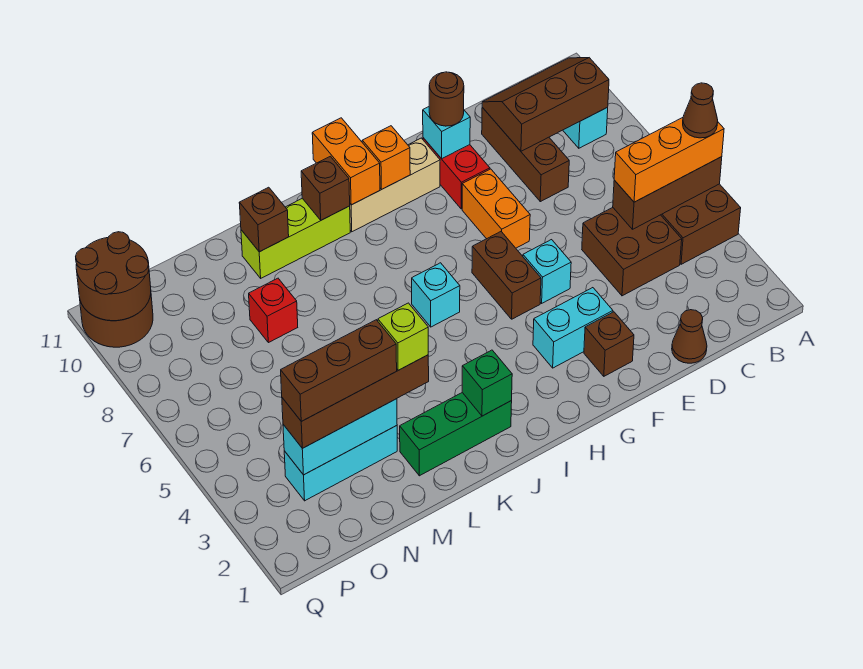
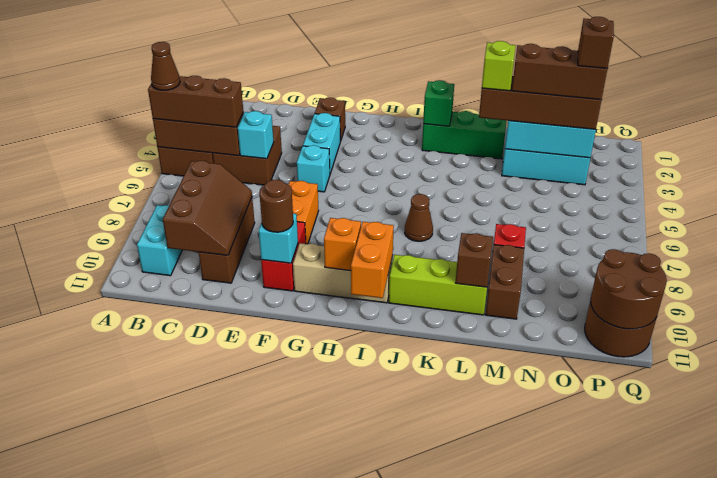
orange brick A5:C5 level 3 -> brown brick A5:C5 level 3
brown slope B9:D10 level 2 top 9 -> brown slope C8:D10 level 2 top C
brown cone D1 level 1 -> brown cone J7 level 1
cyan brick F3:G3 level 1 -> cyan brick F3:F4 level 1
brown brick G5:G6 level 1 -> brown brick M9:M10 level 1
cyan brick I6 level 1 -> cyan brick D5 level 2
brown brick J10 level 2 -> brown brick O3 level 5

